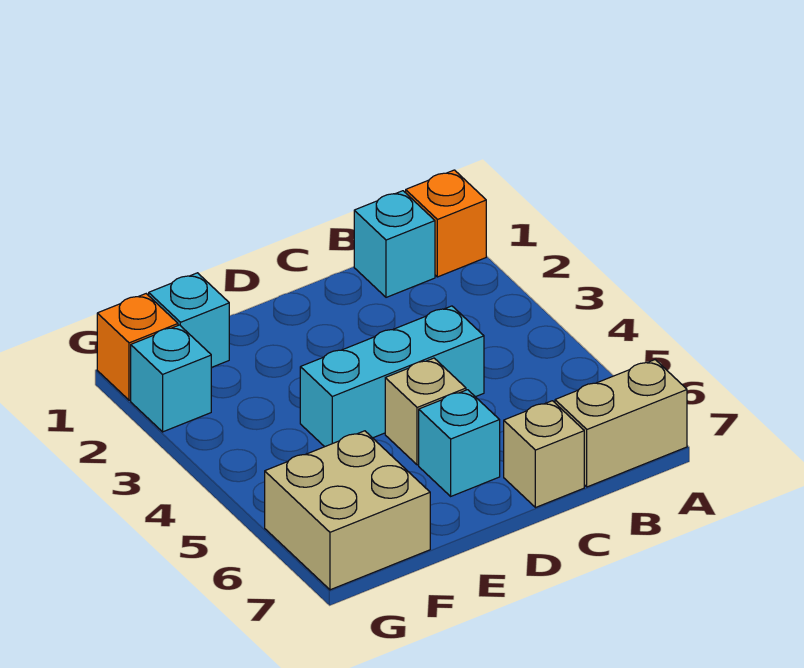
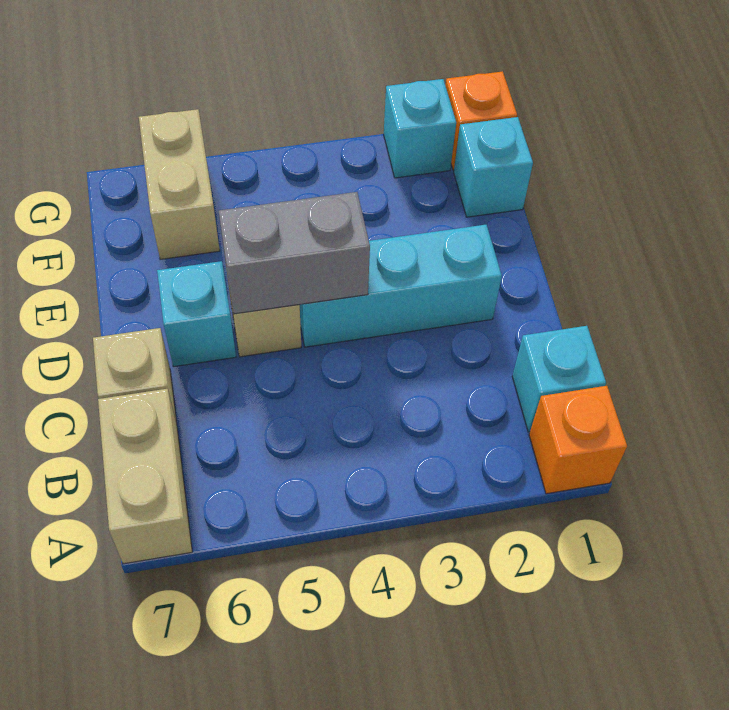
cyan brick C4:E4 level 1 -> cyan brick D2:D4 level 1
none -> grey brick D4:D5 level 2
tan brick F6:G7 level 1 -> tan brick F6:G6 level 1

